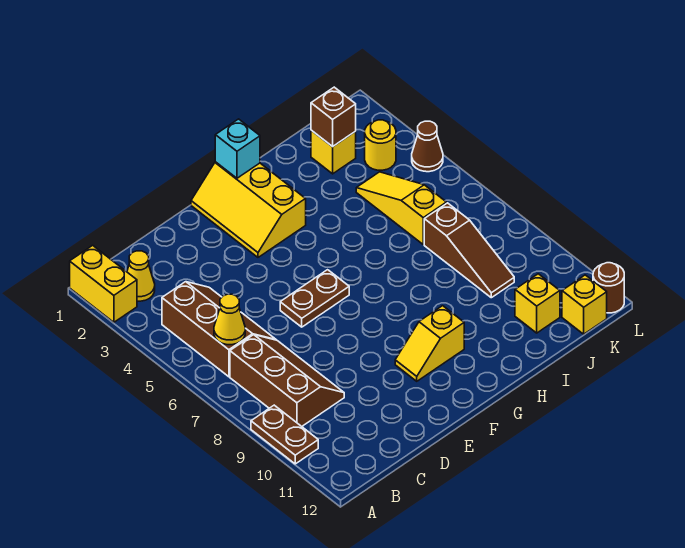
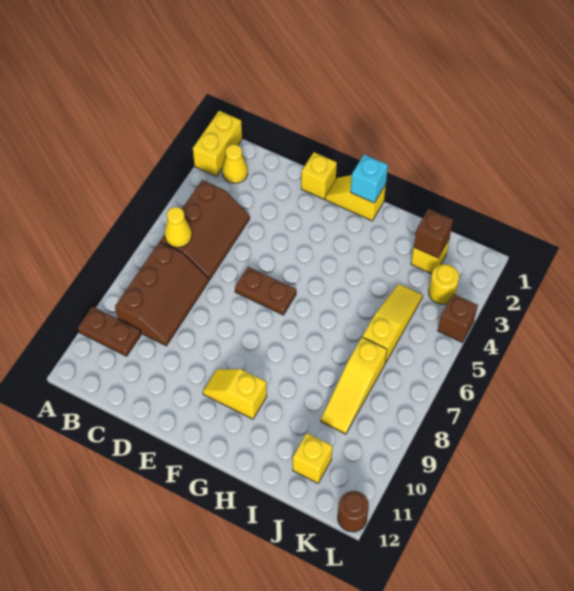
brown plate A9:A10 level 1 -> brown plate A10:B10 level 1
yellow slope F1:G3 level 1 top G -> yellow slope F1:G1 level 1 top G
brown slope J7:J9 level 1 top 7 -> yellow slope J7:J9 level 1 top 7
yellow brick K12 level 1 -> yellow brick E1 level 1
brown cone L4 level 1 -> brown brick L4 level 1

